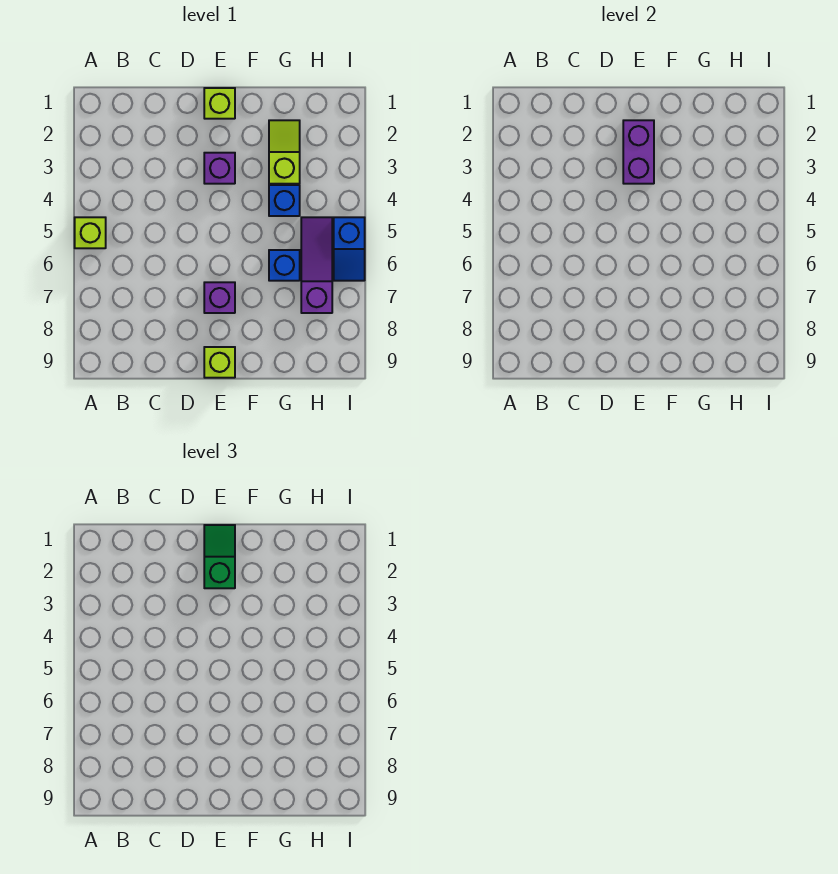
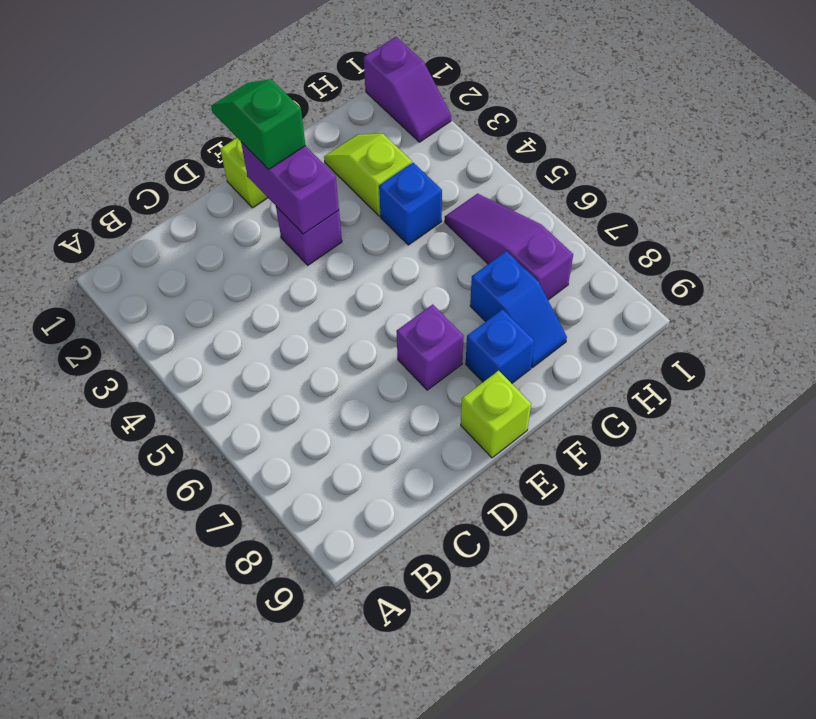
lime brick A5 level 1 -> none
blue brick G6 level 1 -> blue brick F8 level 1
none -> purple slope I1:I2 level 1 top 1
blue slope I5:I6 level 1 top 5 -> blue slope G7:G8 level 1 top 7

